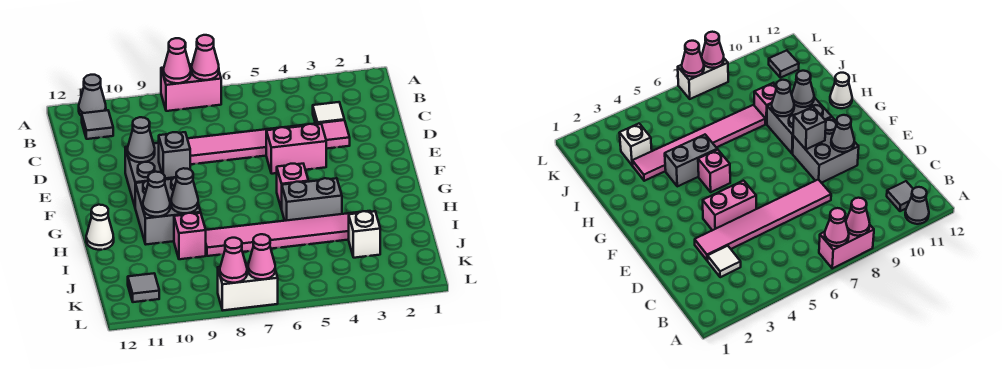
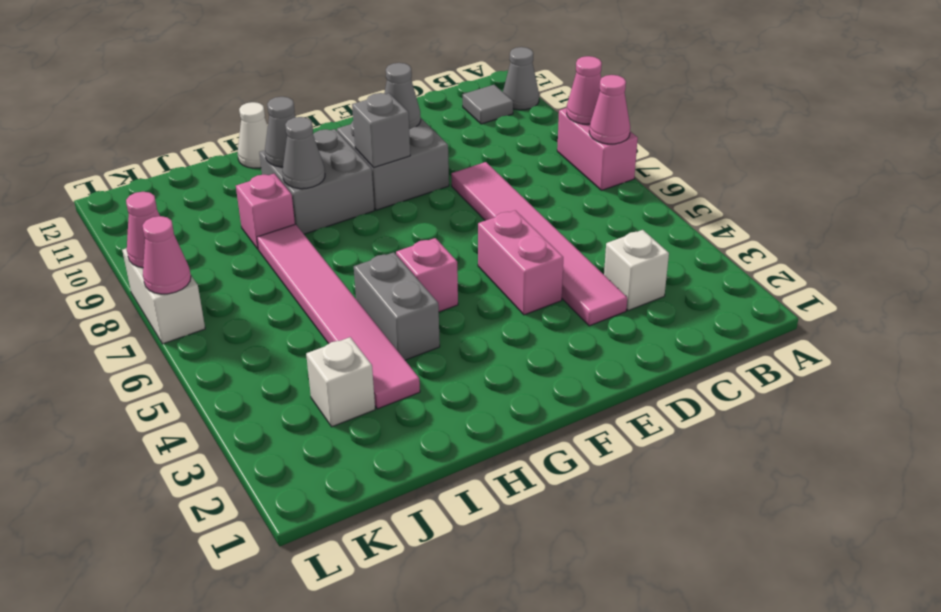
white tile C3 level 1 -> white brick C3 level 1
grey tile K11 level 1 -> none

